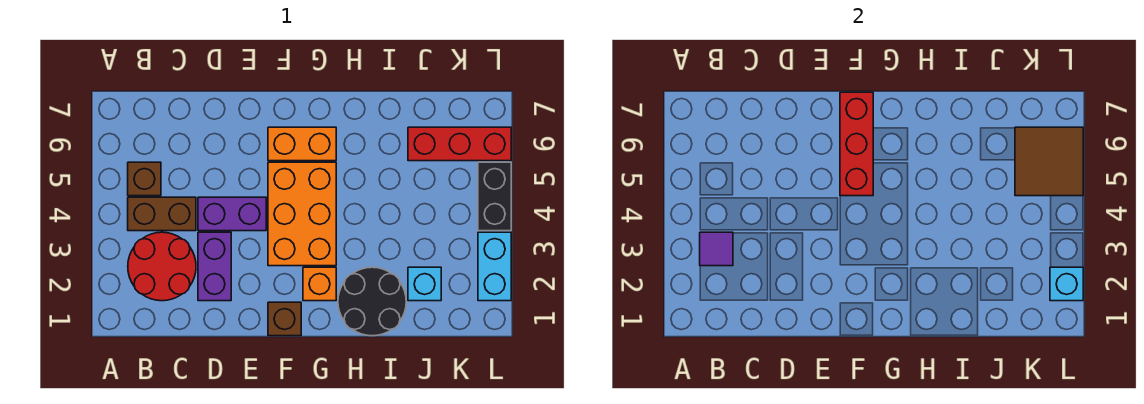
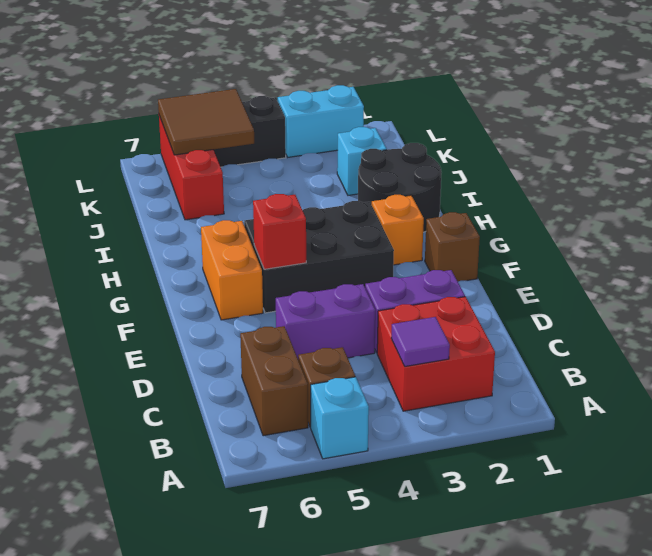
red round brick B2:C3 level 1 -> red brick B2:C3 level 1
brown brick B4:C4 level 1 -> brown brick B6:C6 level 1
purple brick D4:E4 level 1 -> purple brick D4:D5 level 1
orange brick F3:G5 level 1 -> black brick F3:G5 level 1
red brick F5:F7 level 2 -> red brick F5 level 2
cyan brick L2 level 2 -> cyan brick A5 level 1

